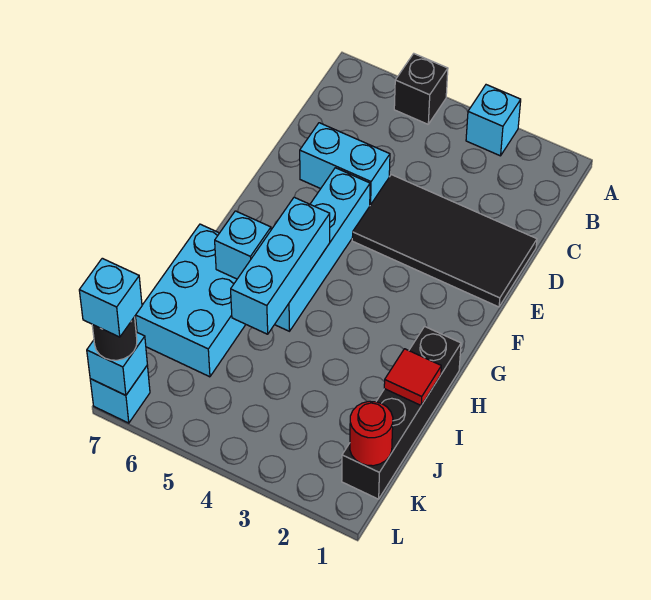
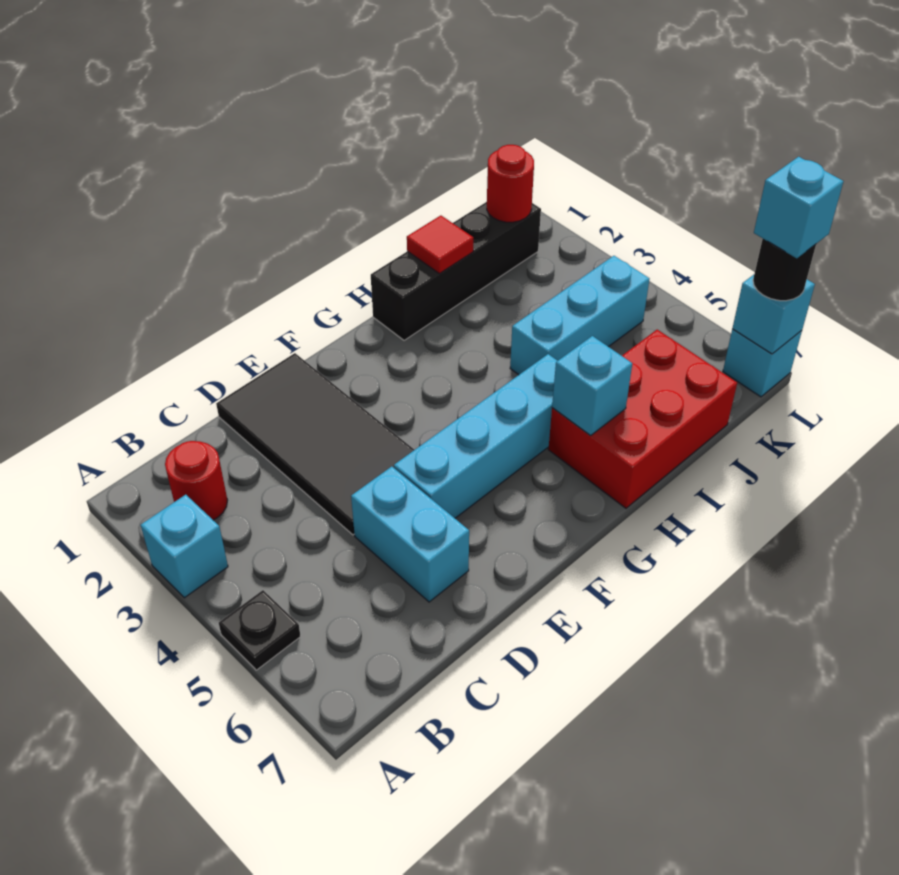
black brick A5 level 1 -> black plate A5 level 1
none -> red round brick B2 level 1
cyan brick G5:I5 level 2 -> cyan brick I4:K4 level 1
cyan brick H6:J7 level 1 -> red brick H6:J7 level 1

